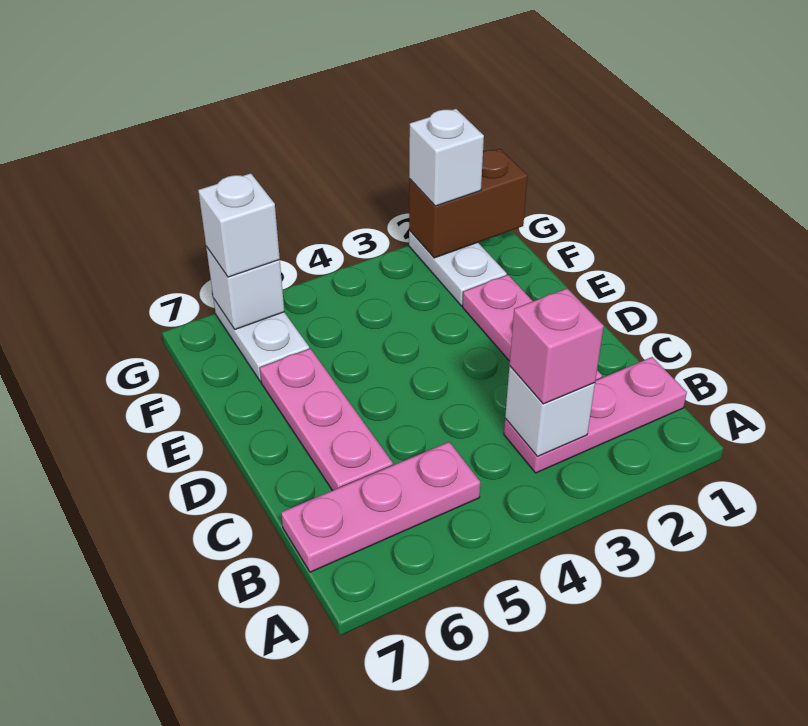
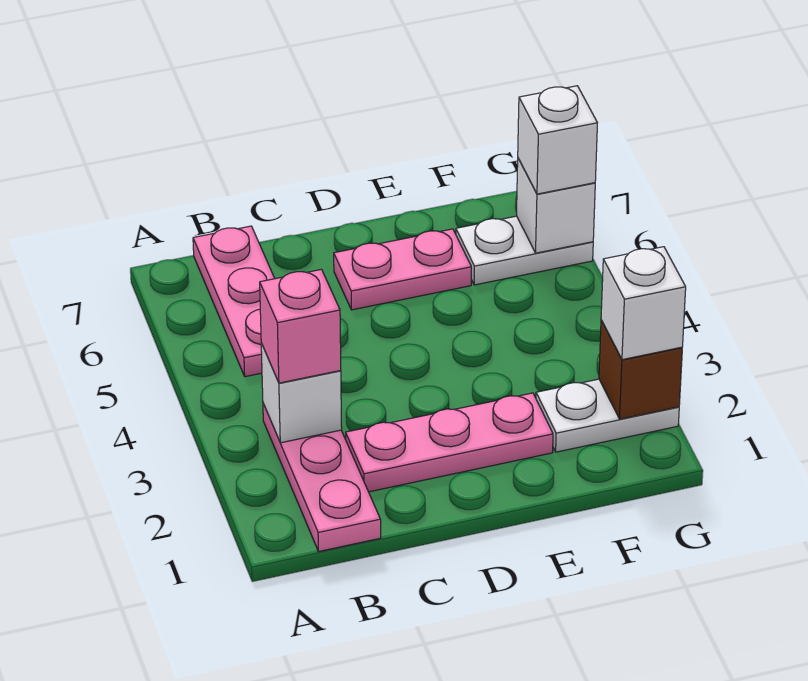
pink plate C6:E6 level 1 -> pink plate D6:E6 level 1
brown brick G1:G2 level 2 -> brown brick G2 level 2

